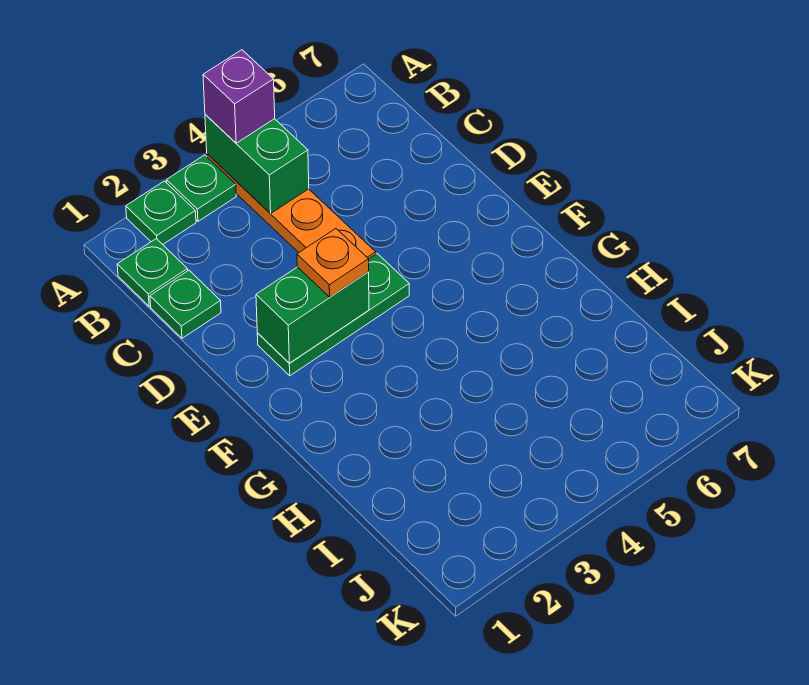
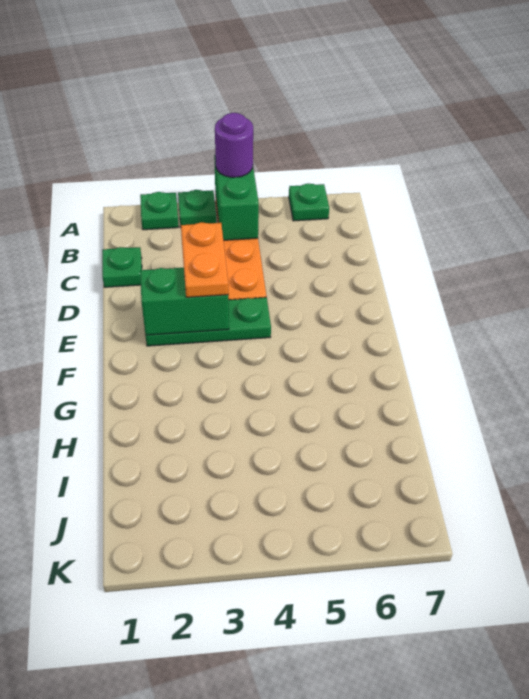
purple brick A4 level 3 -> purple round brick A4 level 3
green plate B1 level 1 -> green plate A6 level 1
orange plate E3 level 3 -> orange plate D3:E3 level 3

